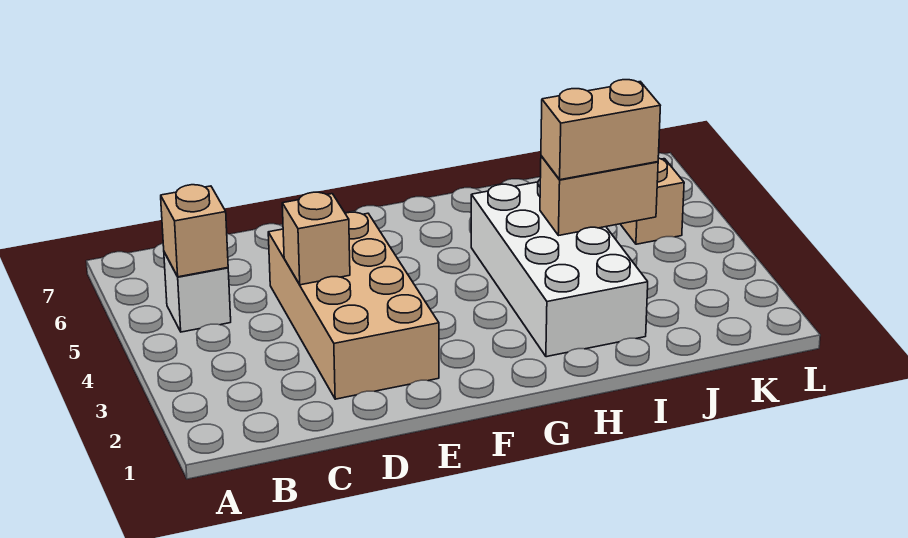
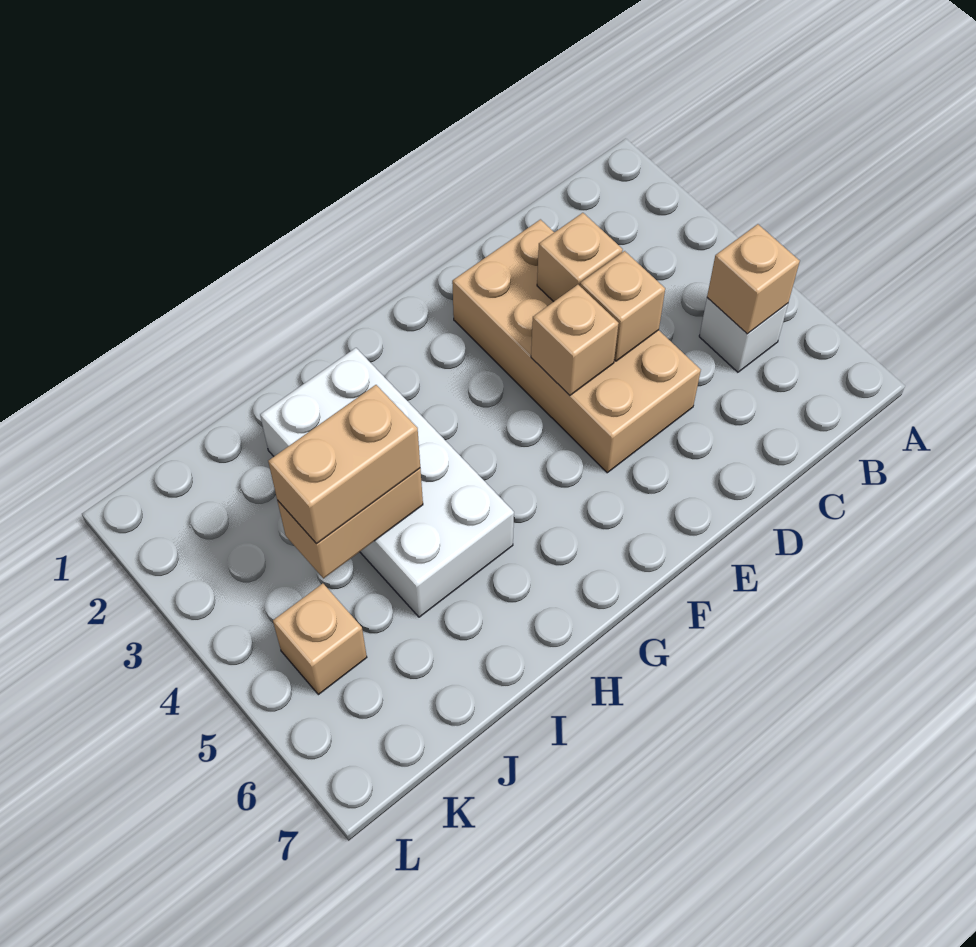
none -> tan brick D3 level 2
none -> tan brick E4 level 2

